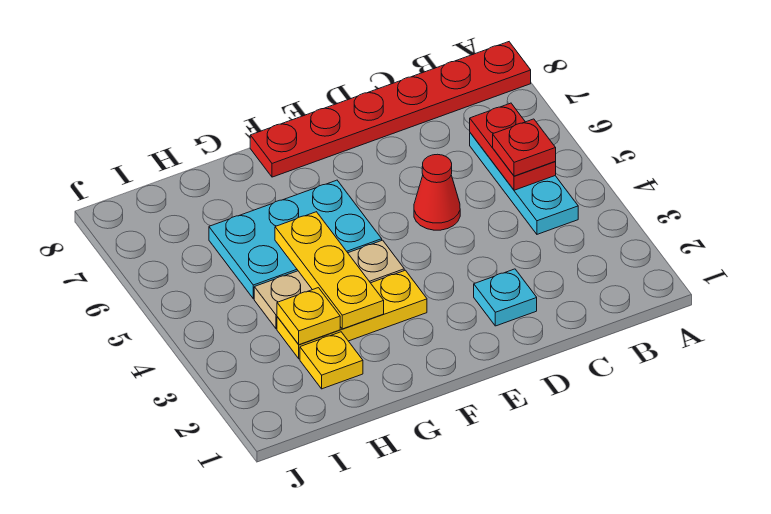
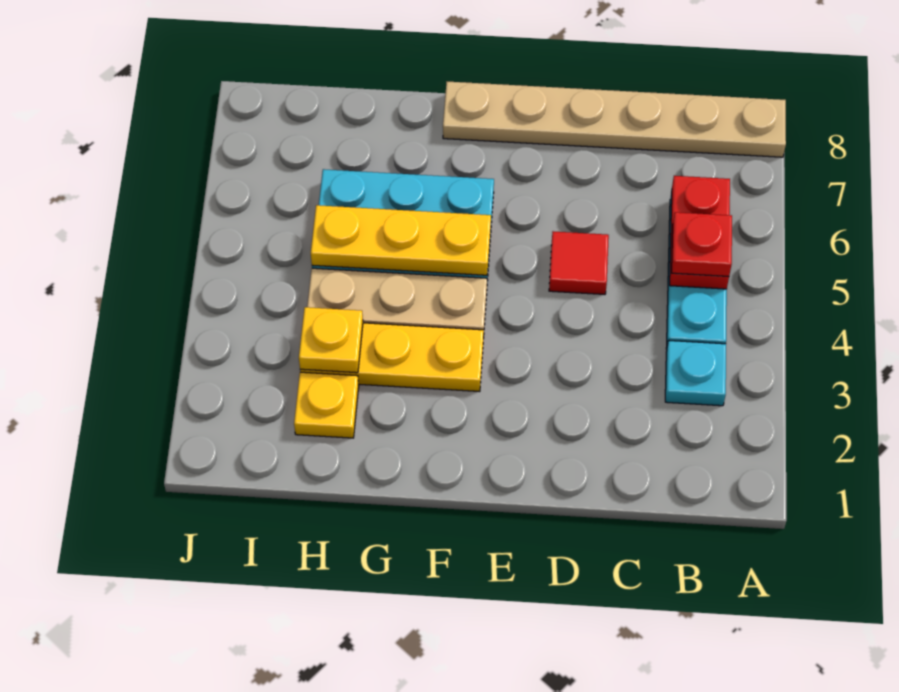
red plate A8:F8 level 1 -> tan plate A8:F8 level 1
cyan plate D2 level 1 -> cyan plate B3 level 1
red cone D5 level 1 -> red tile D5 level 1
yellow plate G3:G5 level 2 -> yellow plate F5:H5 level 2

